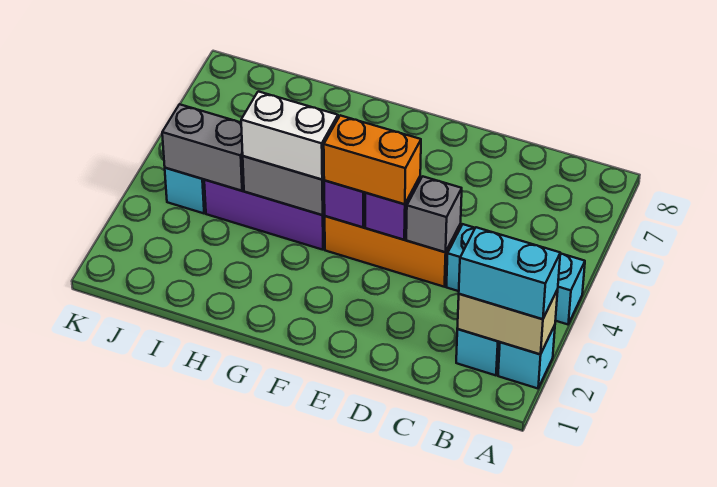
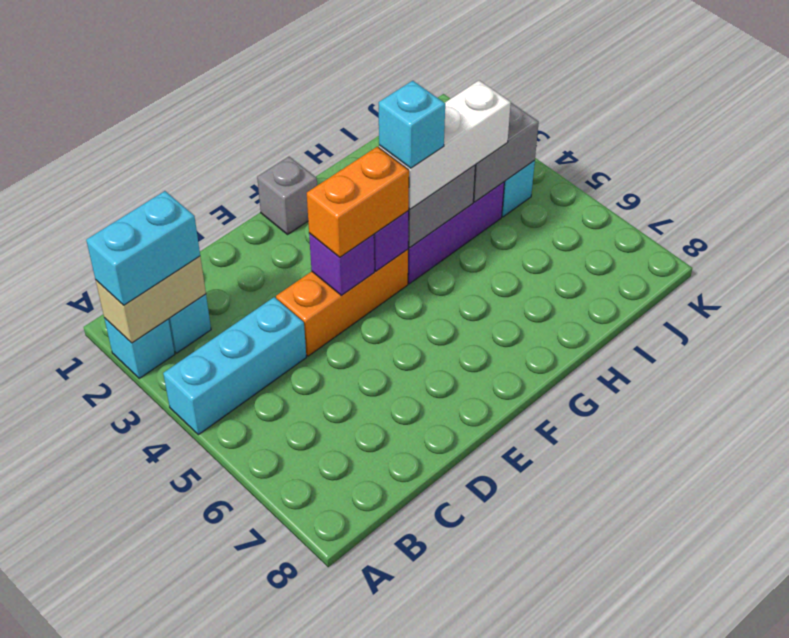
grey brick D4 level 2 -> grey brick F1 level 1
white brick G4:H4 level 3 -> white brick G4:I4 level 3
none -> cyan brick G4 level 4

